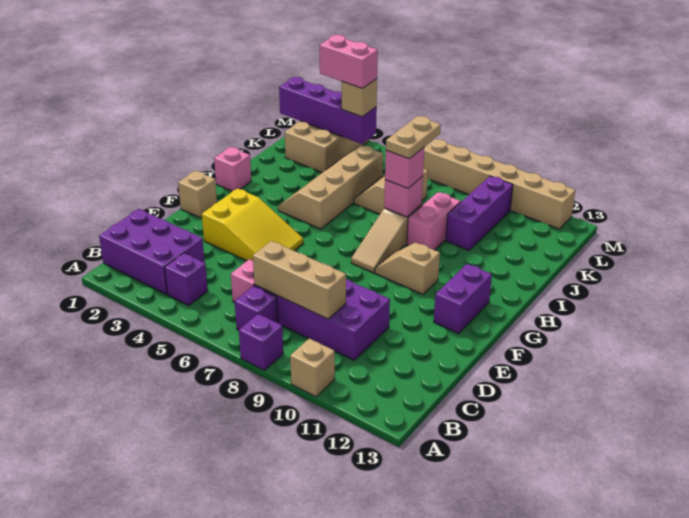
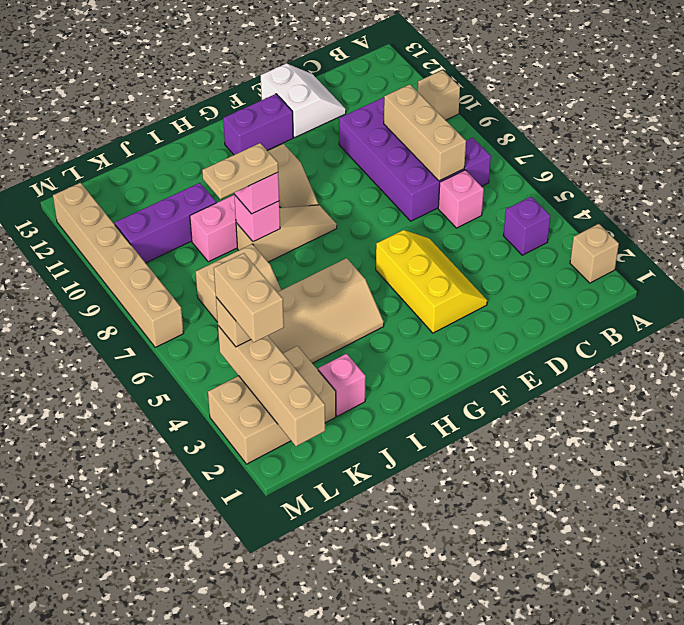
purple brick A8 level 1 -> none
purple brick B1:C3 level 1 -> none
none -> white slope D12:E13 level 1 top E
yellow slope E3:F5 level 1 top 3 -> yellow slope E3:F5 level 1 top F
tan brick F1 level 1 -> tan brick A2 level 1
pink brick H1 level 1 -> pink brick J2 level 1
purple brick L1:L4 level 2 -> tan brick L1:L4 level 2
pink brick L3:L4 level 4 -> tan brick L3:L4 level 4

